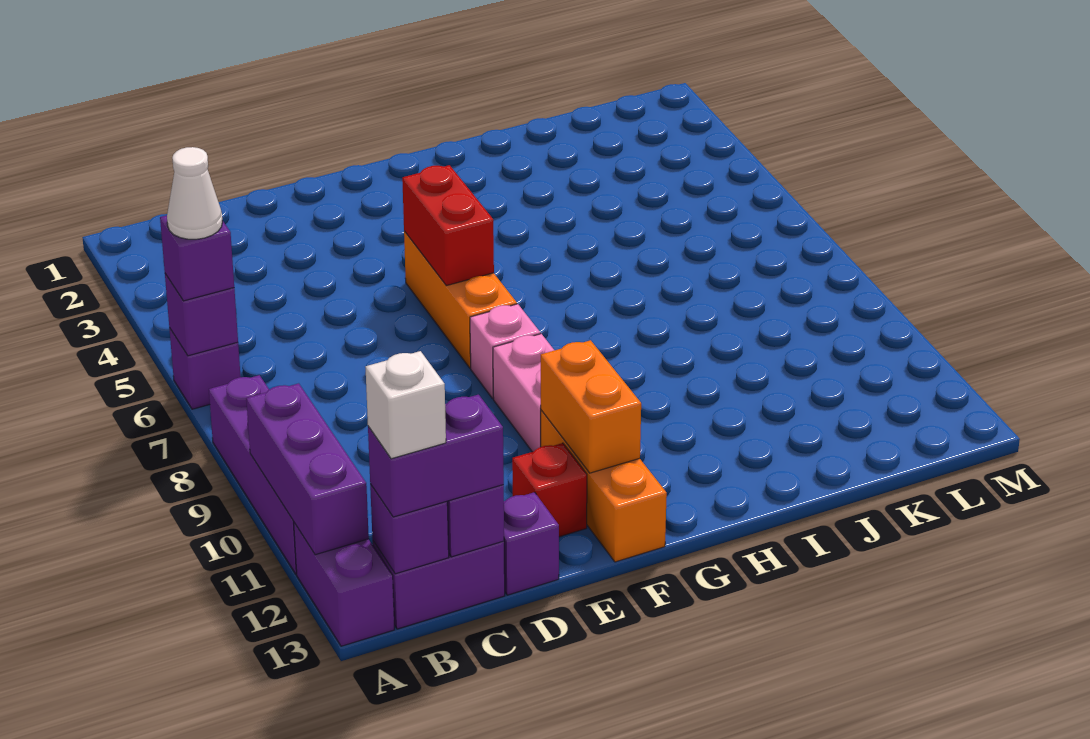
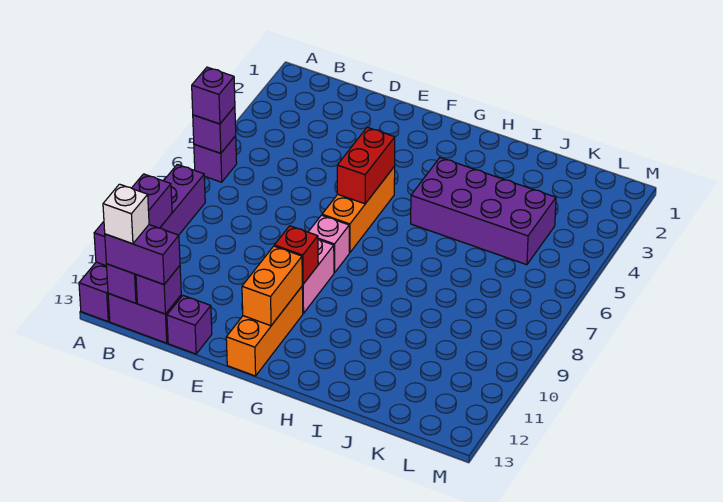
white cone A6 level 4 -> none
red brick E12 level 1 -> red brick F10 level 2
none -> purple brick H4:K5 level 1

